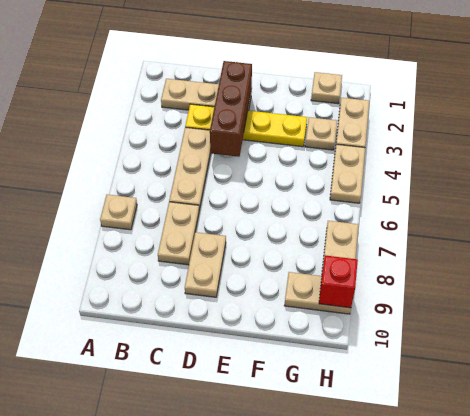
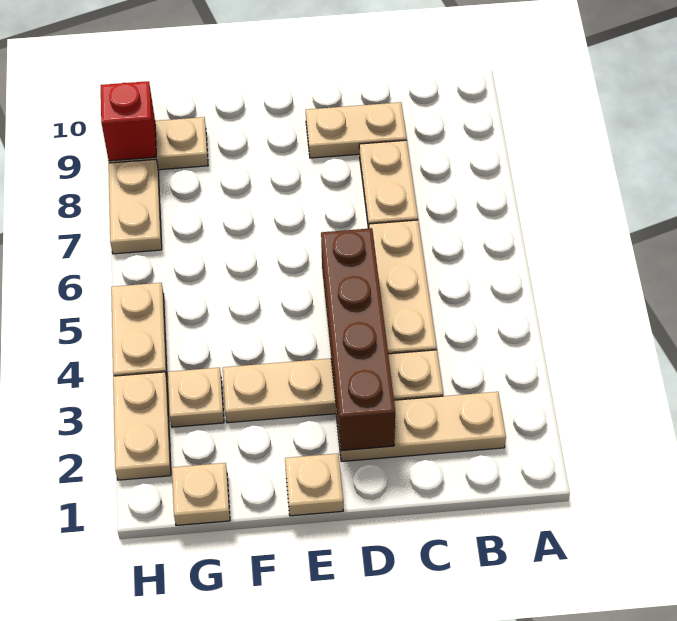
tan plate A7 level 1 -> tan plate E1 level 1
yellow plate C3:F3 level 1 -> tan plate C3:F3 level 1
brown brick D2:D4 level 2 -> brown brick D2:D5 level 2
tan plate D8:D9 level 1 -> tan plate C9:D9 level 1

